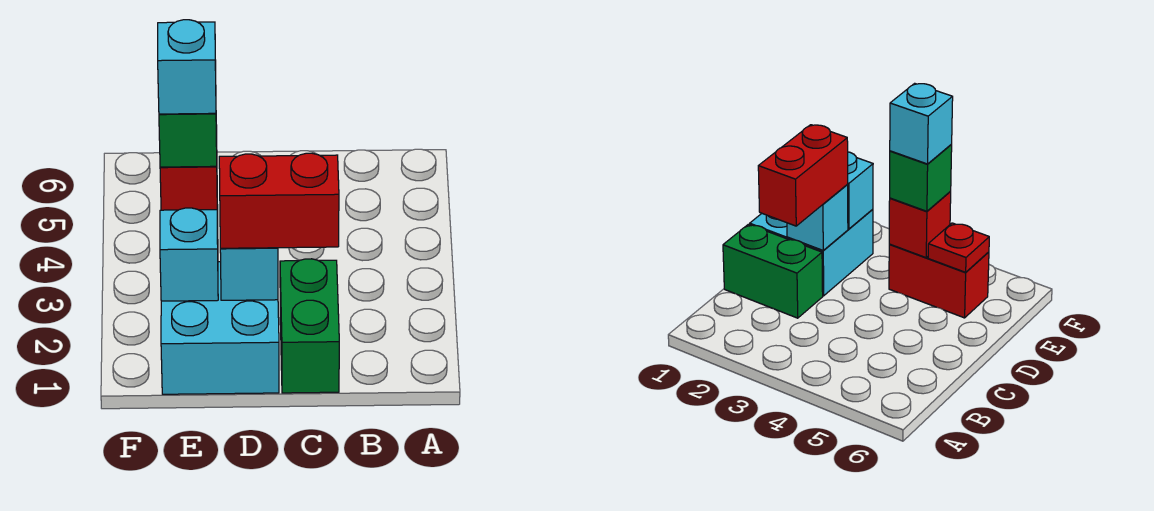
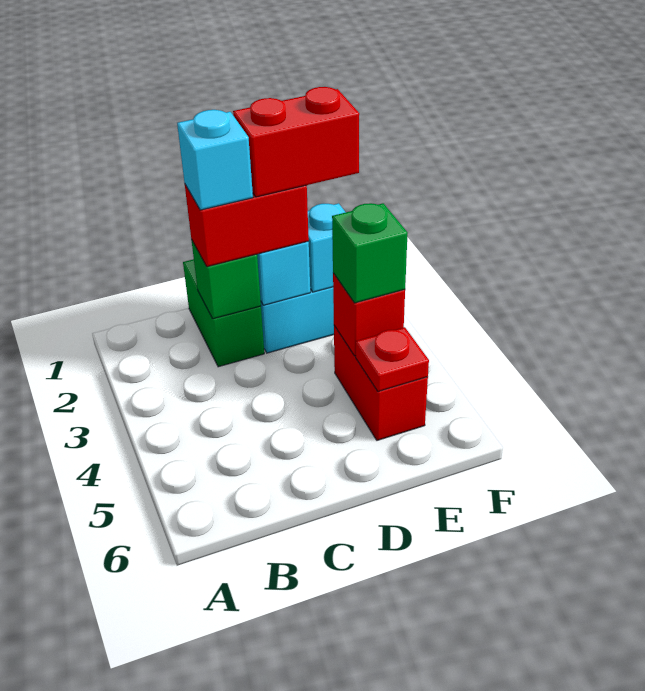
none -> green brick C2 level 2
none -> red brick D2:E2 level 4
cyan brick E4 level 4 -> cyan brick C2 level 4

